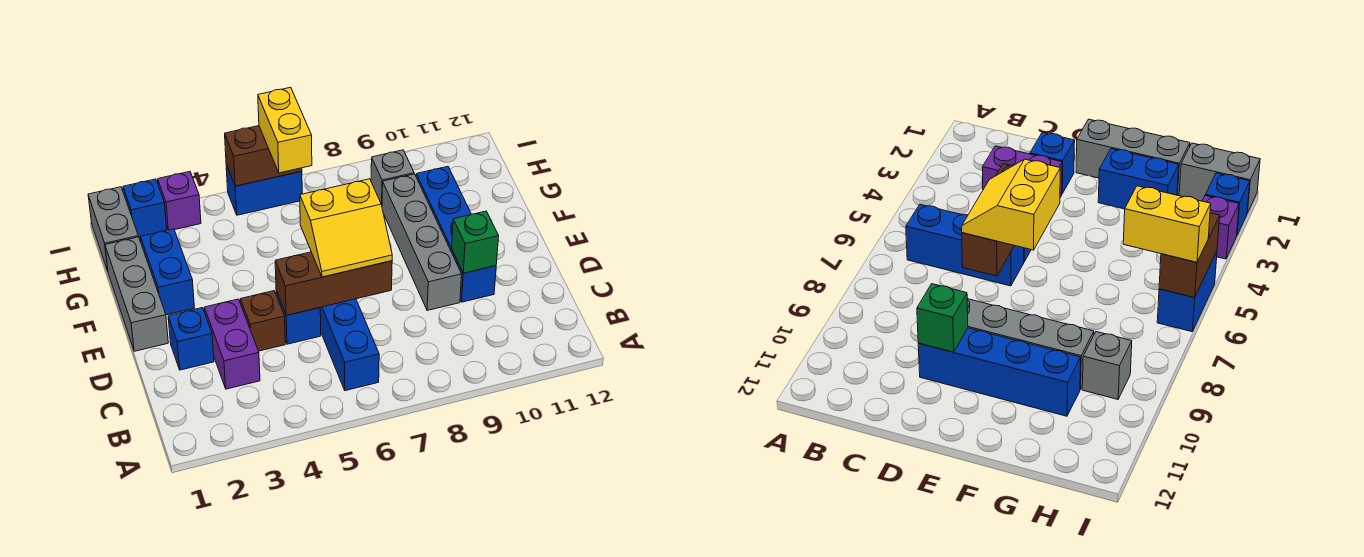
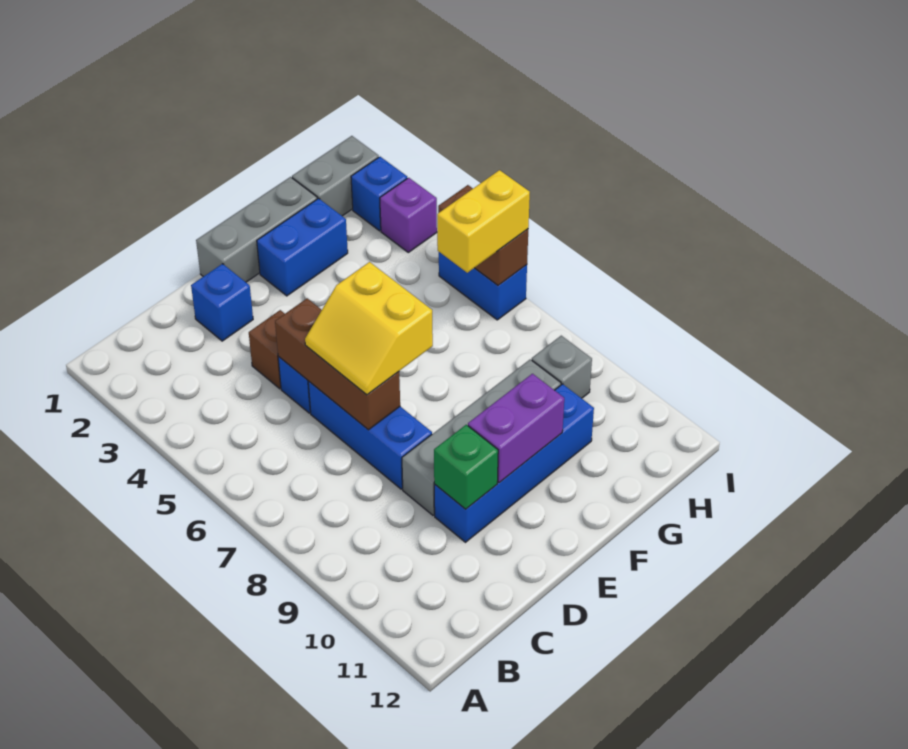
blue brick B6:D6 level 1 -> blue brick D6:D8 level 1
purple brick C3:D3 level 1 -> purple brick E10:F10 level 2

